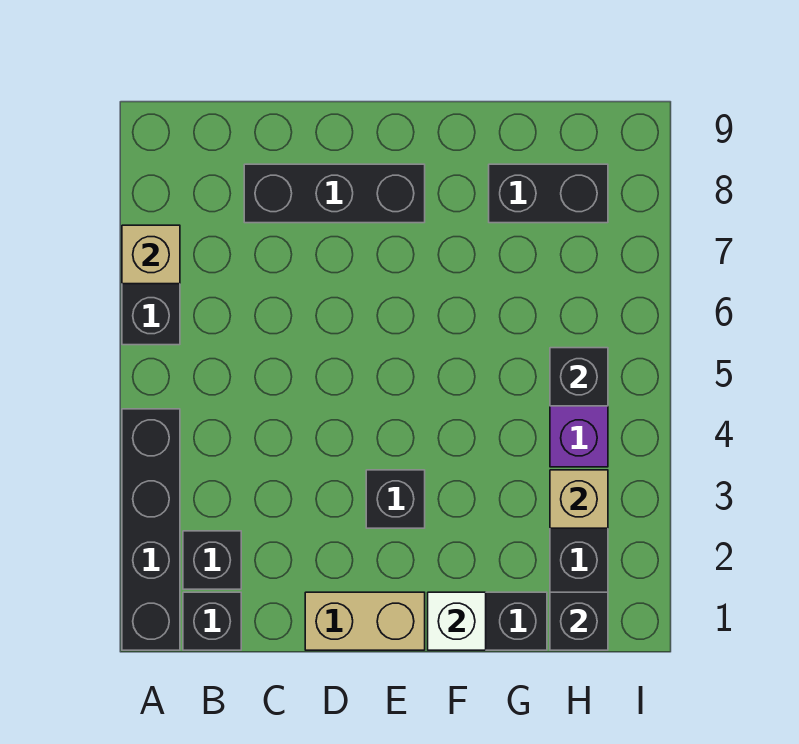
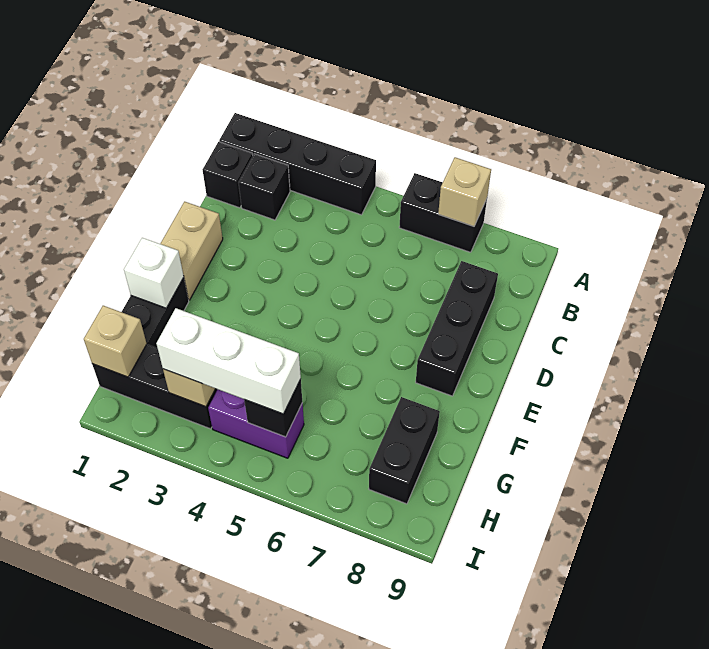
black brick E3 level 1 -> none
black brick H1 level 2 -> tan brick H1 level 2
none -> white brick H3:H5 level 3

